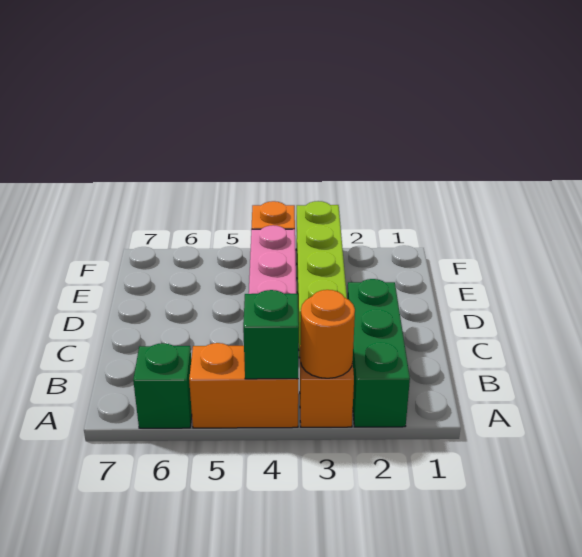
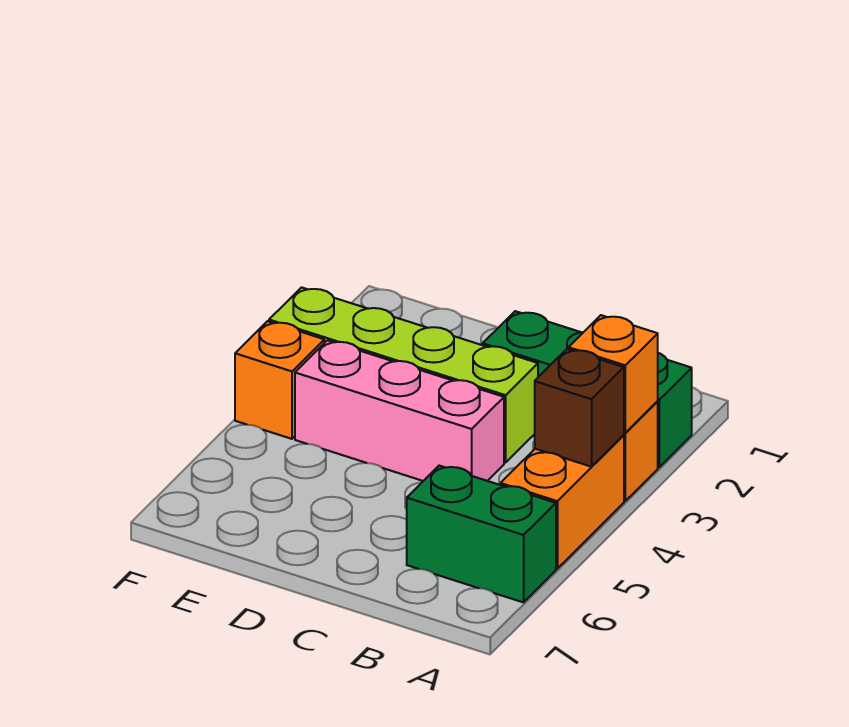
orange round brick A3 level 2 -> orange brick A3 level 2
green brick A4 level 2 -> brown brick A4 level 2
green brick A6 level 1 -> green brick A6:B6 level 1

